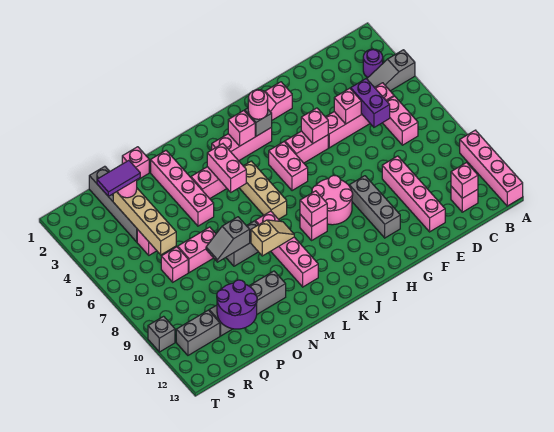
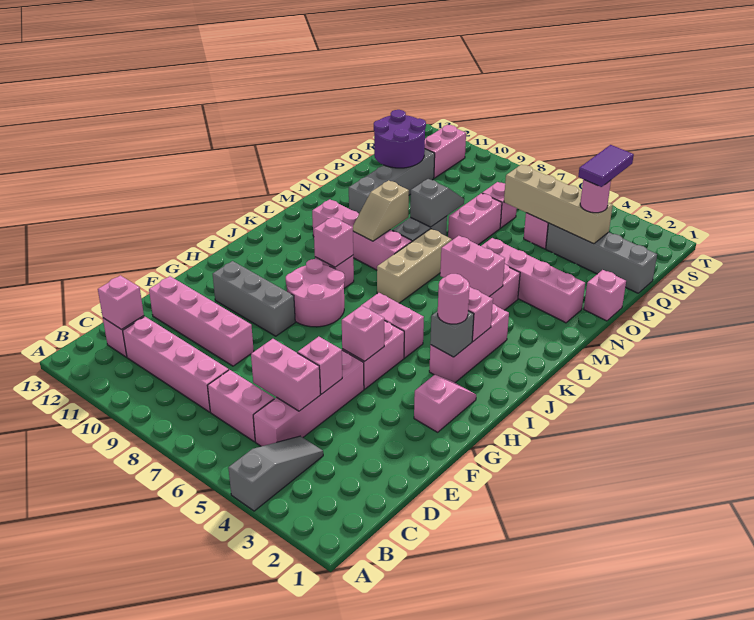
pink brick A10:A13 level 1 -> pink brick C8:C11 level 1
purple round brick B3 level 1 -> none
purple brick D5:D6 level 2 -> pink brick D5:D6 level 2
tan brick K5:K7 level 1 -> tan brick K7:M7 level 1
grey brick R11:S11 level 1 -> pink brick R11:S11 level 1
grey brick T10 level 1 -> none

